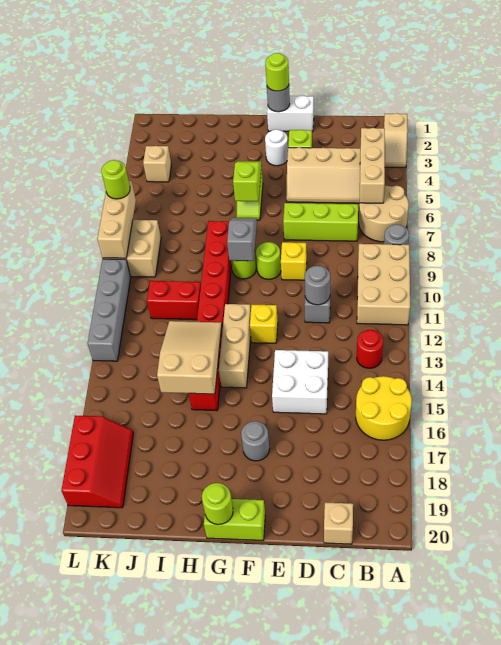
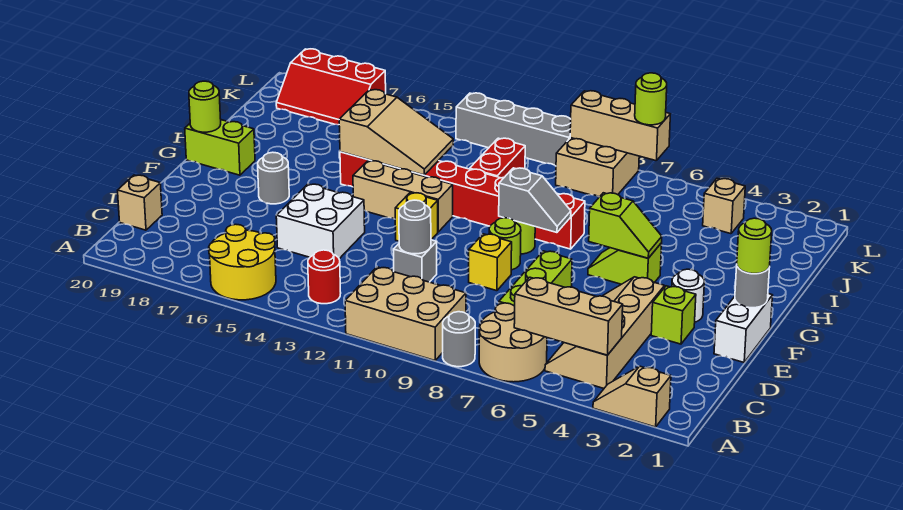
lime brick F20:G20 level 1 -> lime brick G19:G20 level 1

